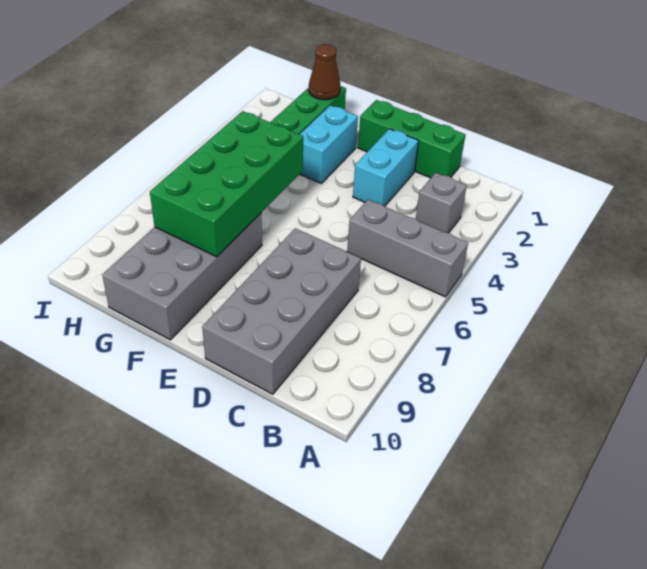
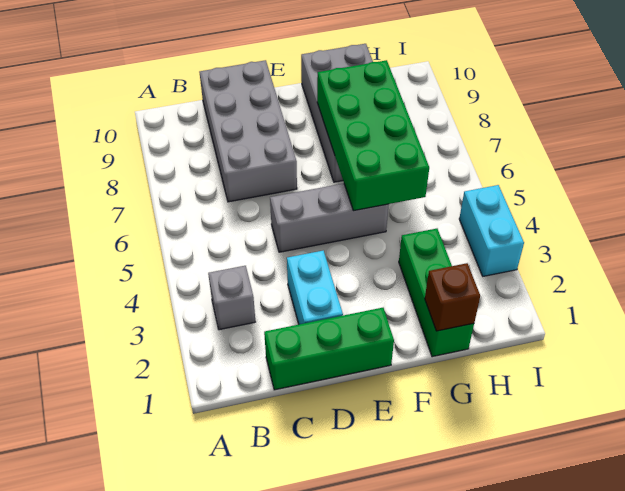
grey brick A5:C5 level 1 -> grey brick D5:F5 level 1
cyan brick F2:F3 level 1 -> cyan brick I3:I4 level 1
brown cone G1 level 2 -> brown brick G1 level 2

